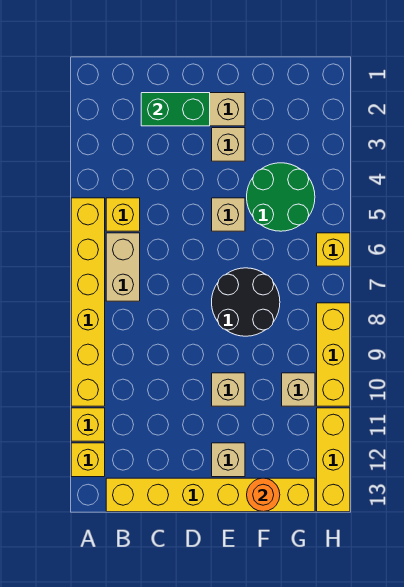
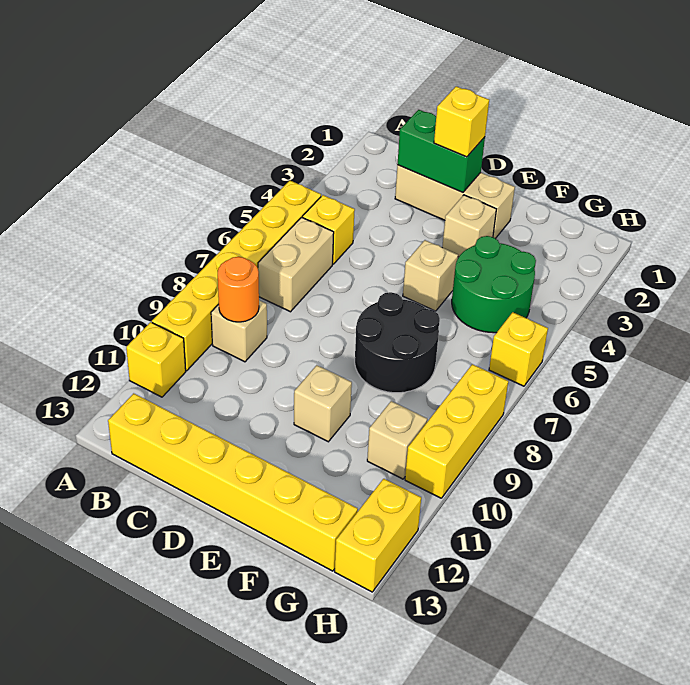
yellow brick A12 level 1 -> yellow brick D2 level 3
tan brick E12 level 1 -> tan brick B9 level 1
orange round brick F13 level 2 -> orange round brick B9 level 2
yellow brick H11:H13 level 1 -> yellow brick H12:H13 level 1

